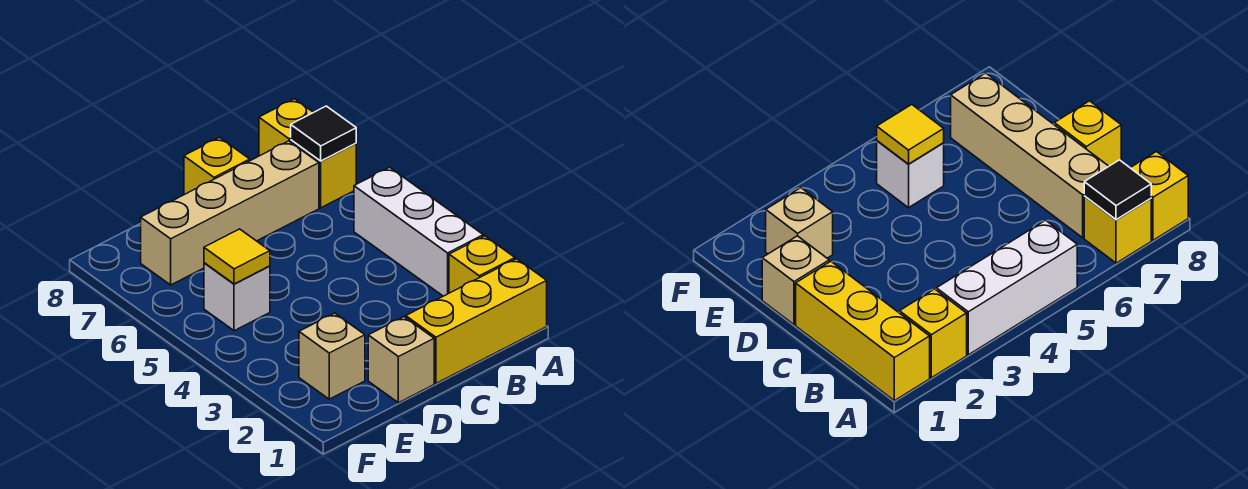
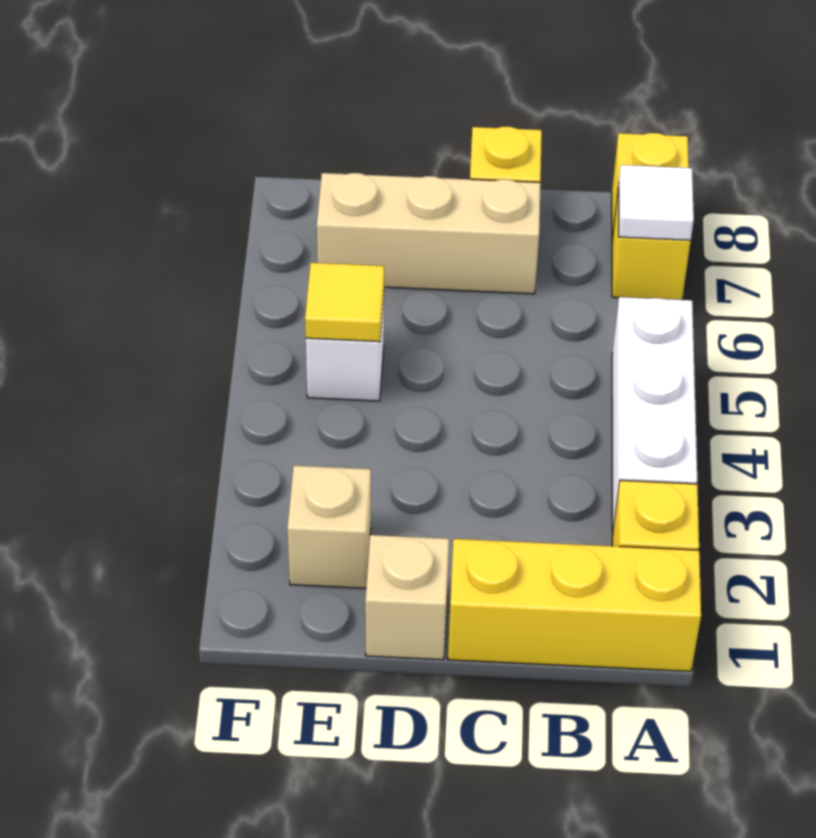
black tile A7 level 2 -> white tile A7 level 2
tan brick B7:E7 level 1 -> tan brick C7:E7 level 1

